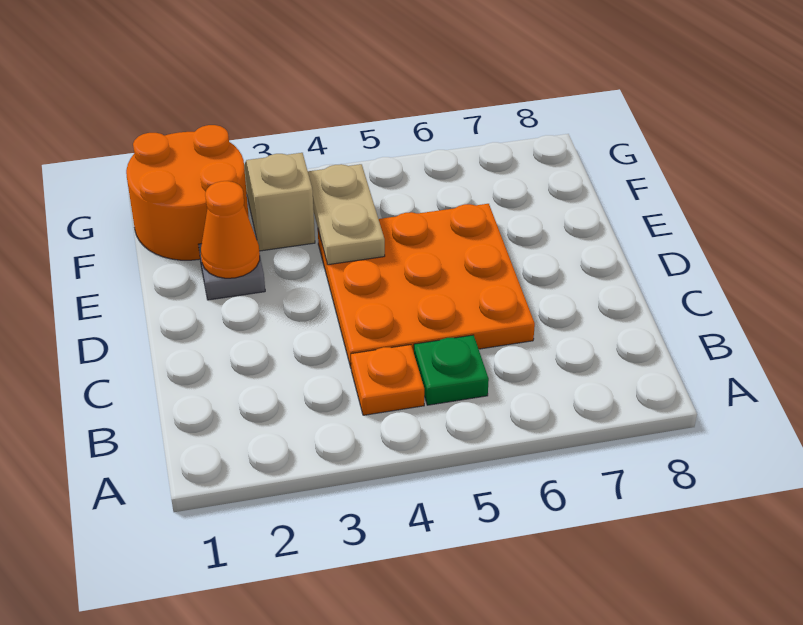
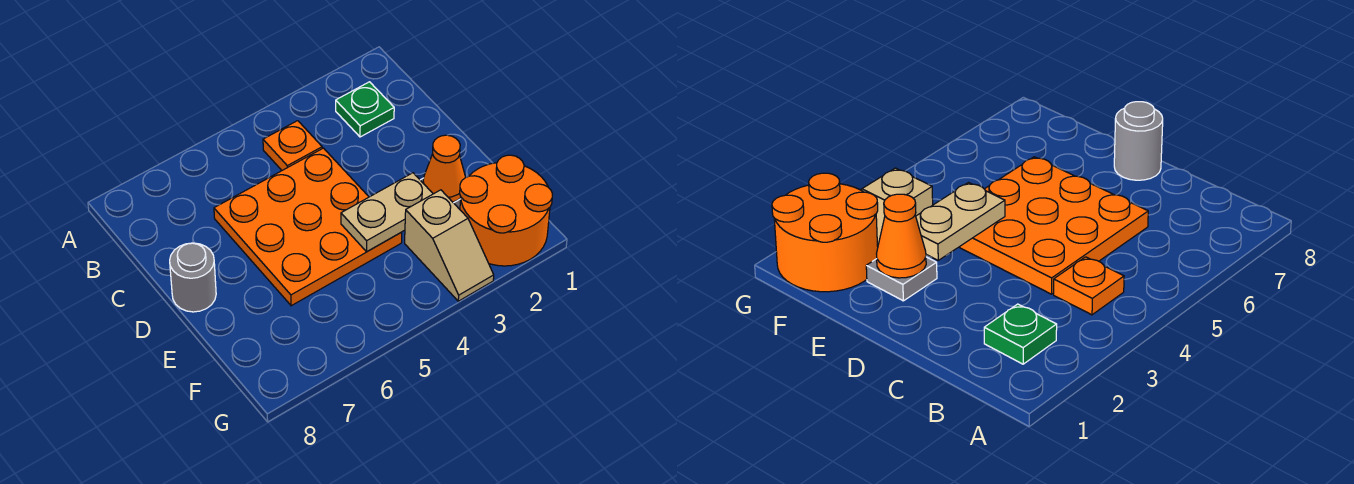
green plate B5 level 1 -> green plate B2 level 1
none -> grey round brick D8 level 1
tan plate E4:F4 level 2 -> tan plate E3:E4 level 2

